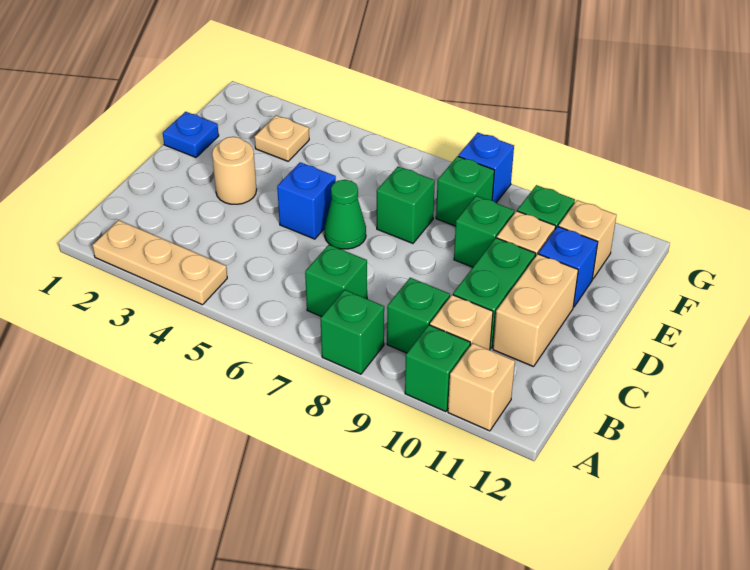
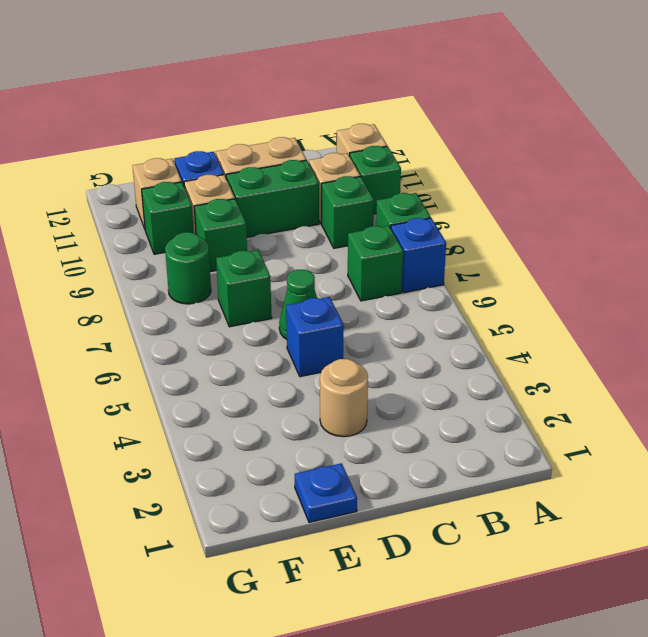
tan plate A2:A4 level 1 -> none
tan plate F3 level 1 -> none
green brick F8 level 1 -> green round brick F8 level 1
blue brick G8 level 1 -> blue brick A7 level 1

